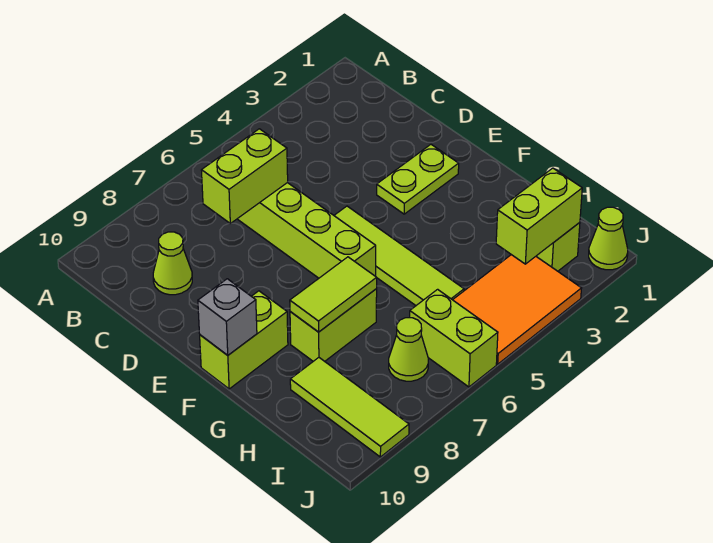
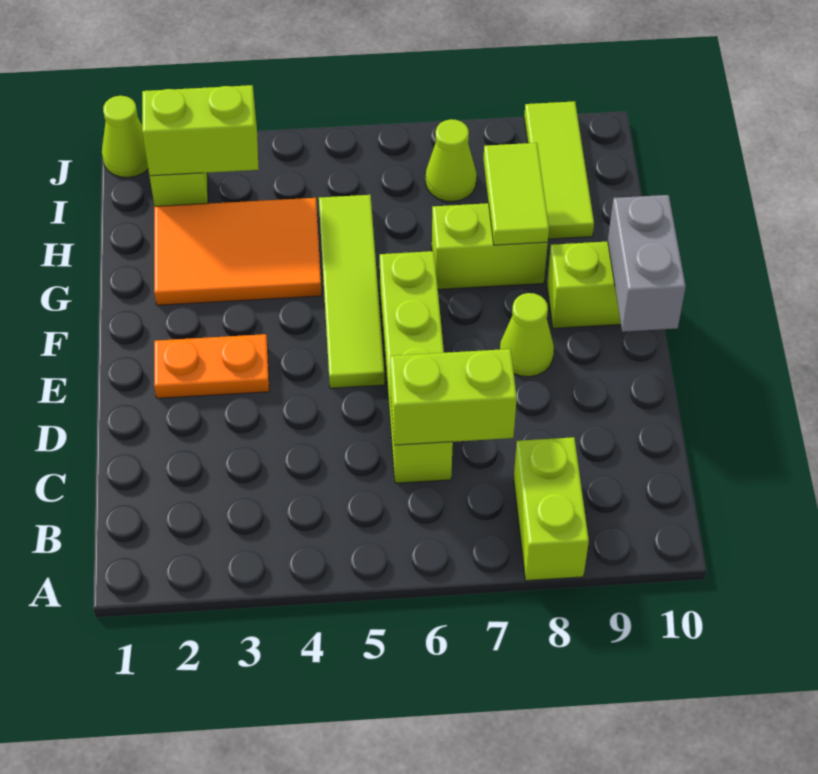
lime cone C9 level 1 -> lime cone E8 level 1
lime plate E2:E3 level 1 -> orange plate E2:E3 level 1
grey brick F10 level 2 -> grey brick E10:F10 level 2
lime tile G7:G8 level 2 -> lime tile G8:H8 level 2
orange tile I3:J5 level 1 -> orange tile G2:H4 level 1
lime brick I6:J6 level 1 -> lime brick A8:B8 level 1

